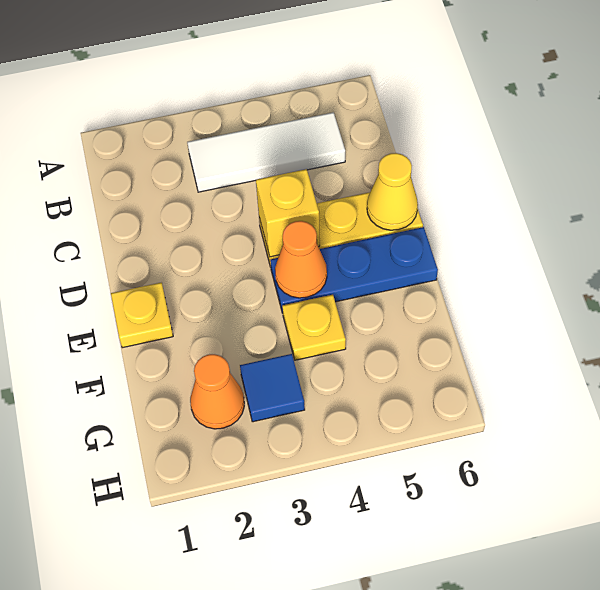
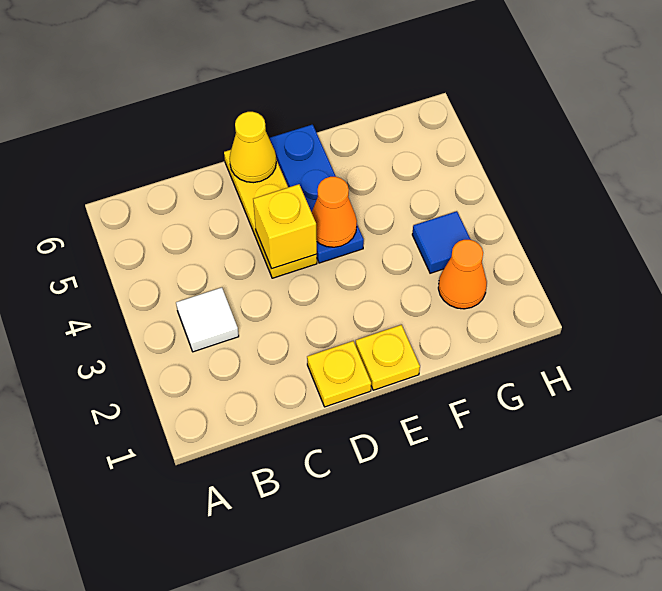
white tile B3:B5 level 1 -> white tile B3 level 1
yellow plate F4 level 1 -> yellow plate D1 level 1

